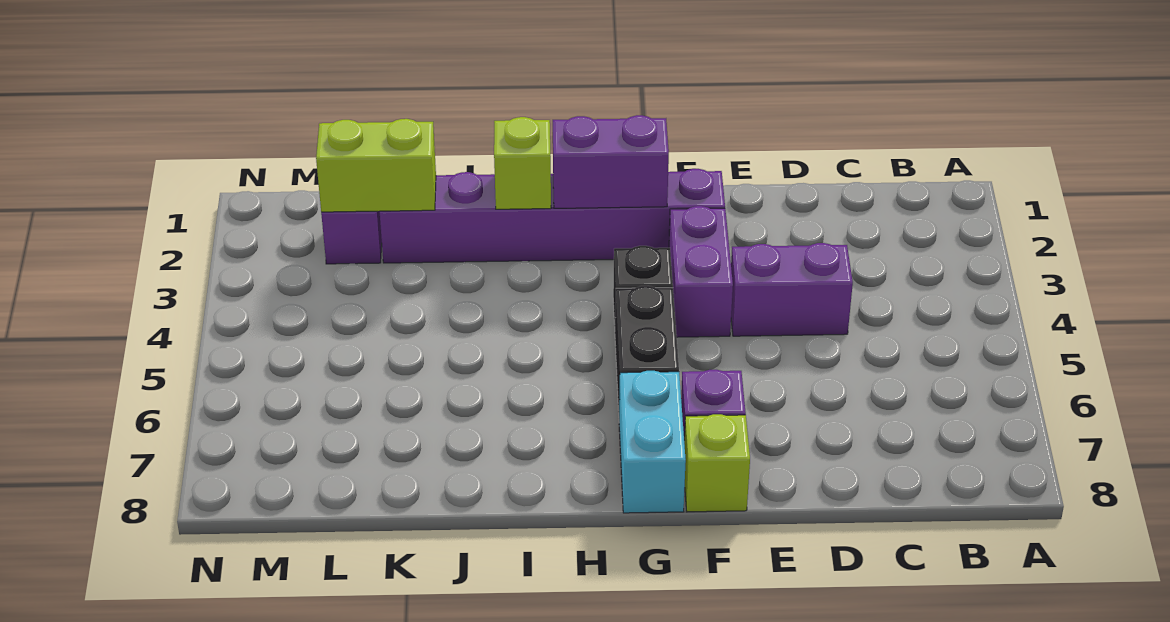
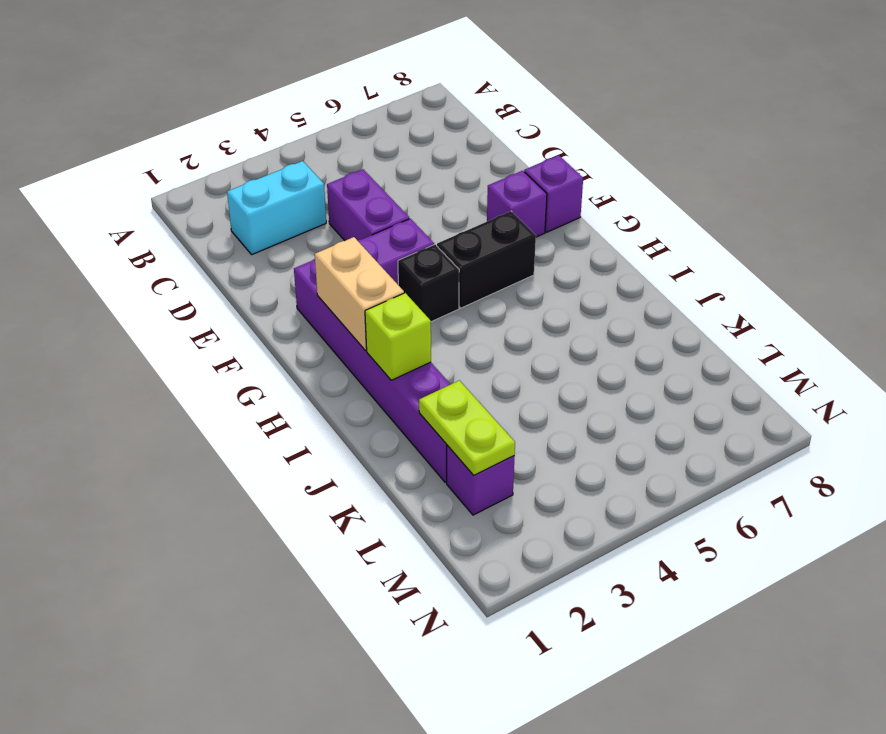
lime brick F8 level 1 -> purple brick F8 level 1
purple brick G2:H2 level 2 -> tan brick G2:H2 level 2
cyan brick G7:G8 level 1 -> cyan brick C2:C3 level 1
lime brick K2:L2 level 2 -> lime plate K2:L2 level 2

